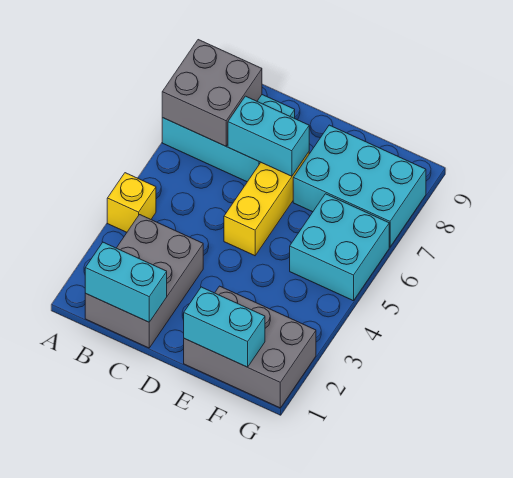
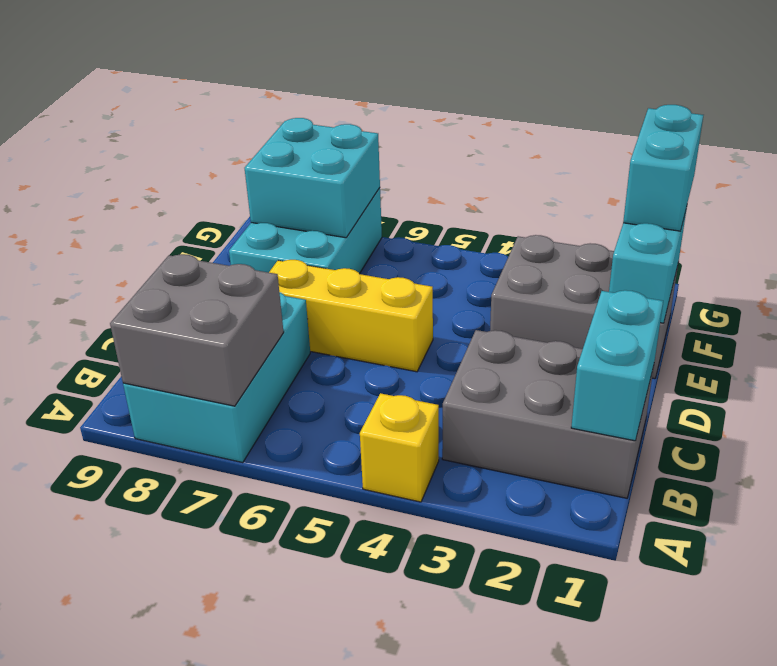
cyan brick C7:D7 level 2 -> cyan brick F1:G1 level 3
grey brick E1:G2 level 1 -> grey brick E1:F3 level 1
cyan brick F5:G6 level 1 -> cyan brick F7:G8 level 2

